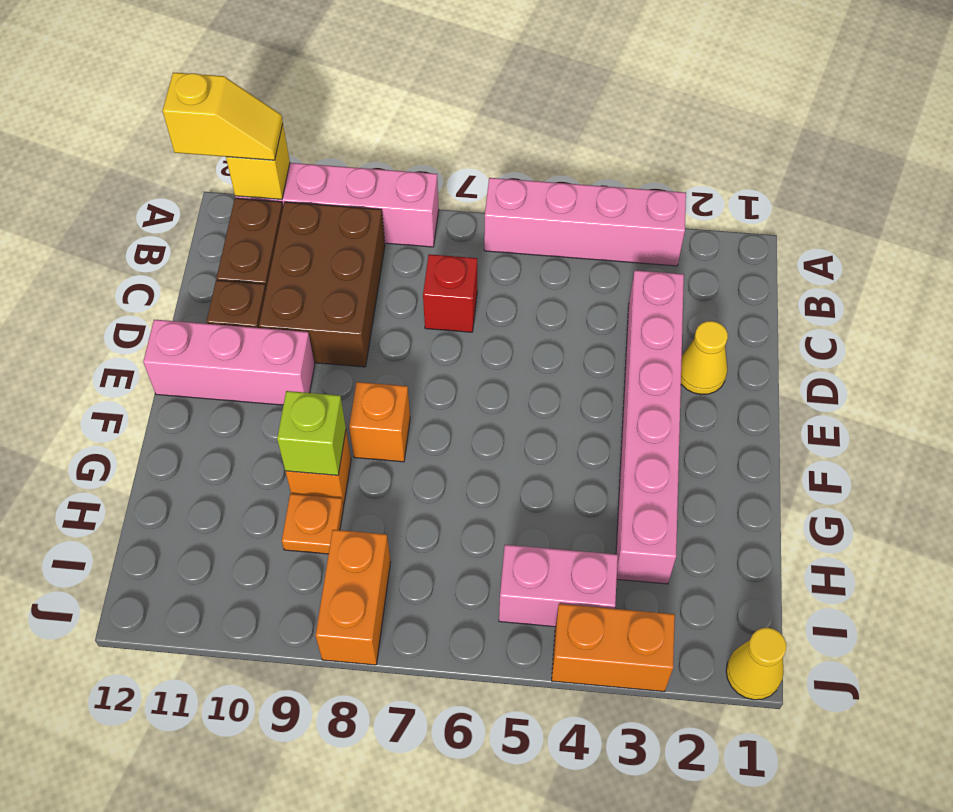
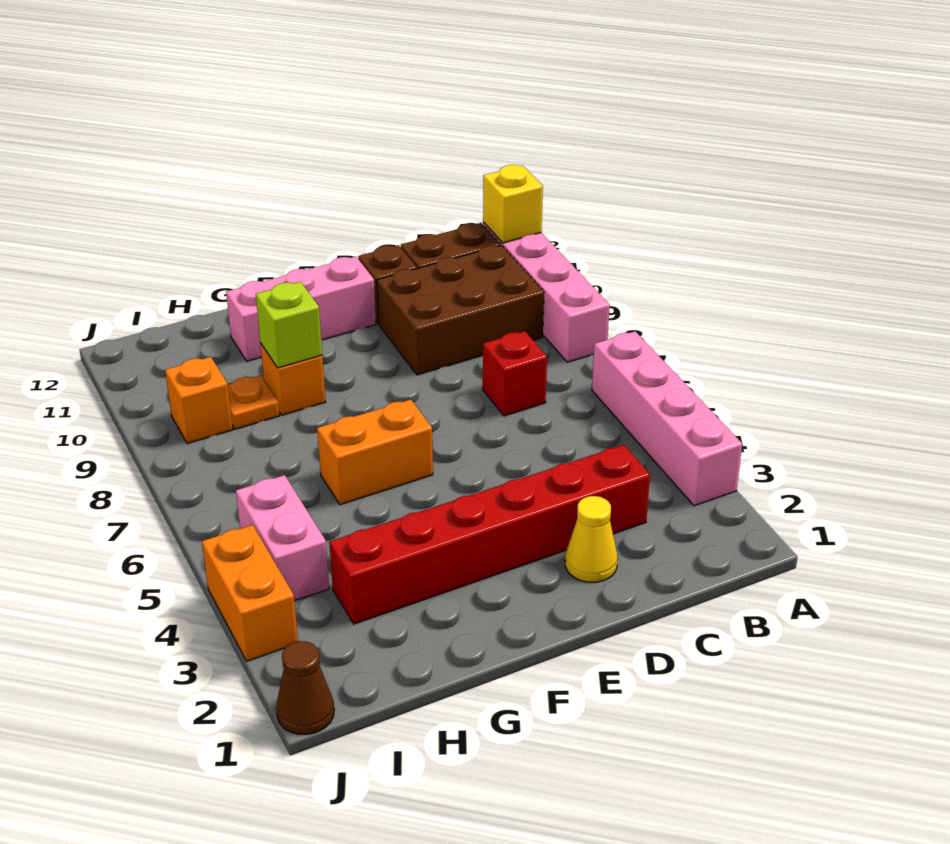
yellow slope A11:A12 level 3 top 12 -> none
pink brick C3:H3 level 1 -> red brick C3:H3 level 1
pink brick E10:E12 level 1 -> pink brick E11:G11 level 1
orange brick F8 level 1 -> orange brick I9 level 1
orange brick I8:J8 level 1 -> orange brick F6:G6 level 1
yellow cone J1 level 1 -> brown cone J1 level 1

